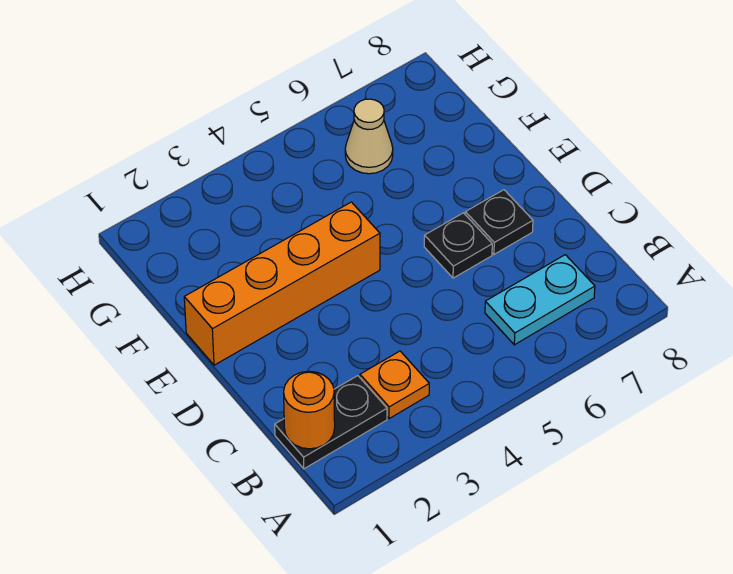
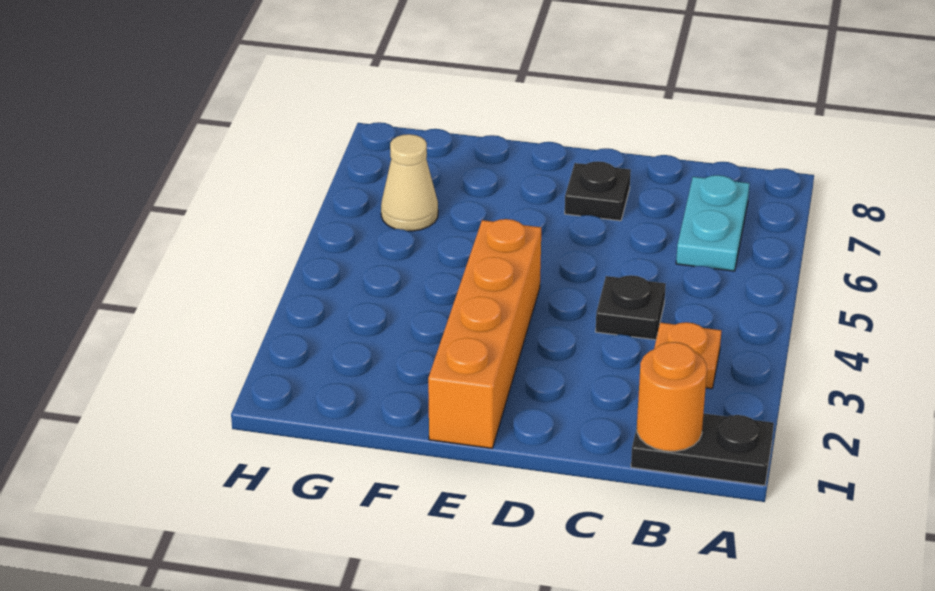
black plate B1:B2 level 1 -> black plate A1:B1 level 1
black plate D6 level 1 -> black plate C4 level 1

